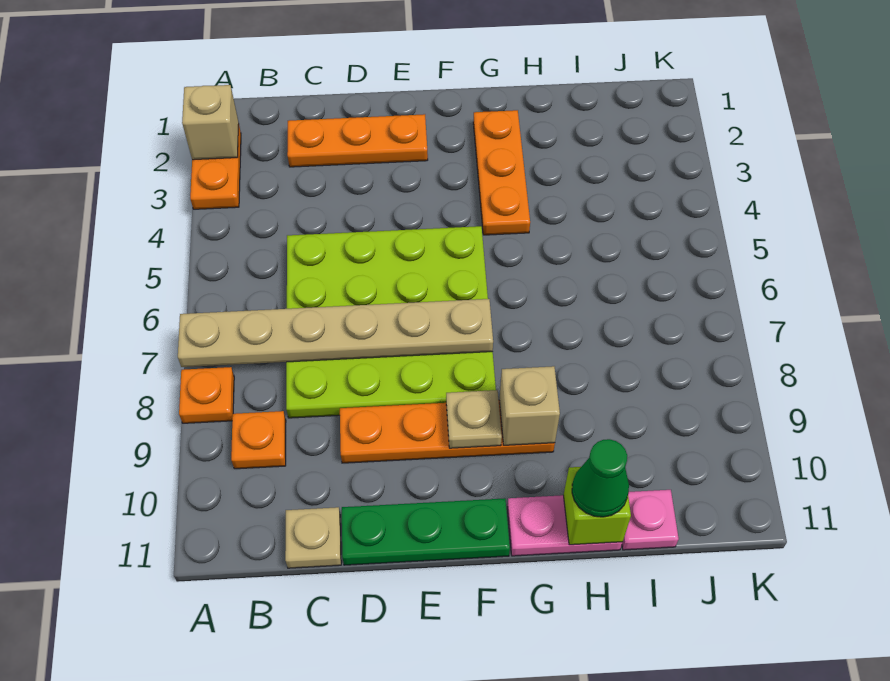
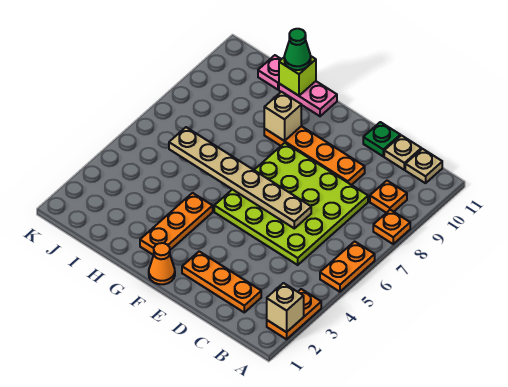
none -> orange plate A5:A6 level 1
tan plate A7:F7 level 2 -> tan plate D6:I6 level 2
green plate D11:F11 level 1 -> green plate D11 level 1
none -> orange cone F1 level 1
tan plate F9 level 2 -> tan plate B11 level 1

